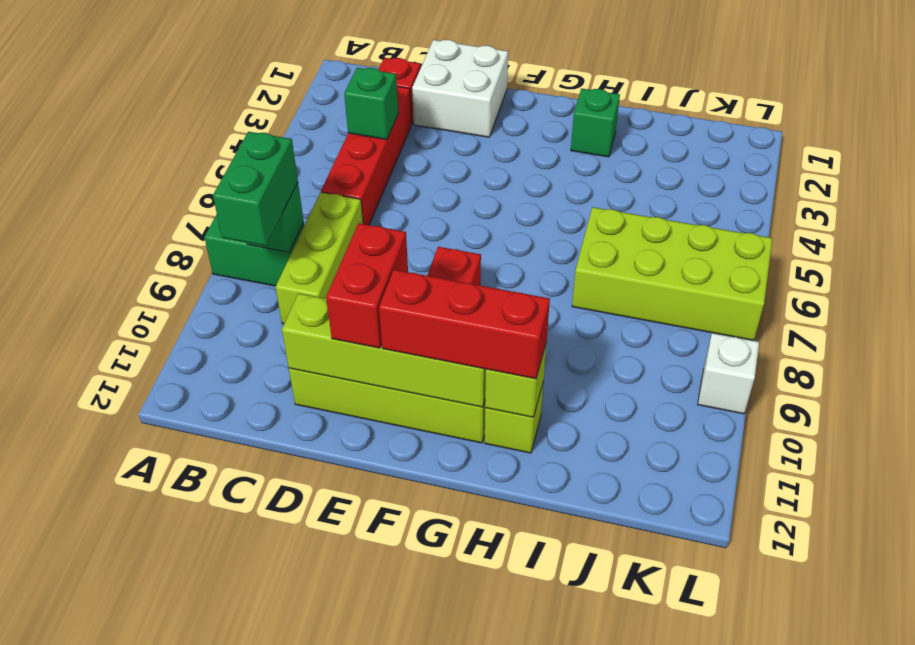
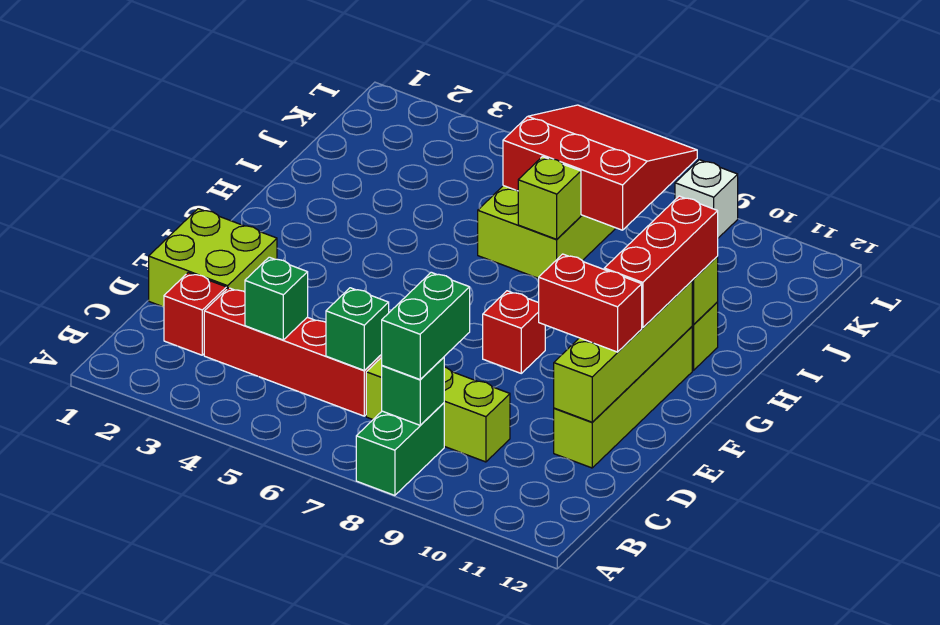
green brick B8:B9 level 3 -> green brick B8:C8 level 3
white brick D1:E2 level 1 -> lime brick D1:E2 level 1
green brick H2 level 1 -> green brick C6 level 2
none -> lime brick I7 level 2
none -> red slope J6:L8 level 2 top J

